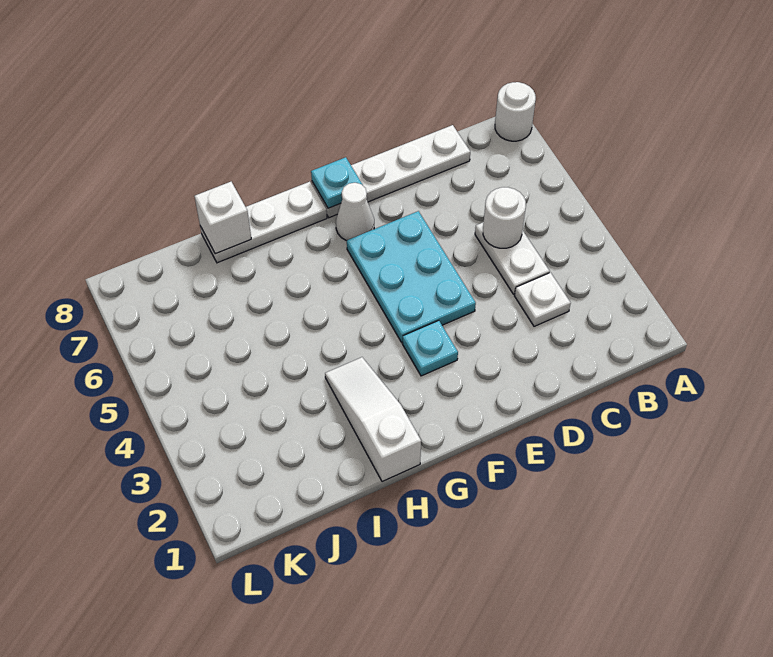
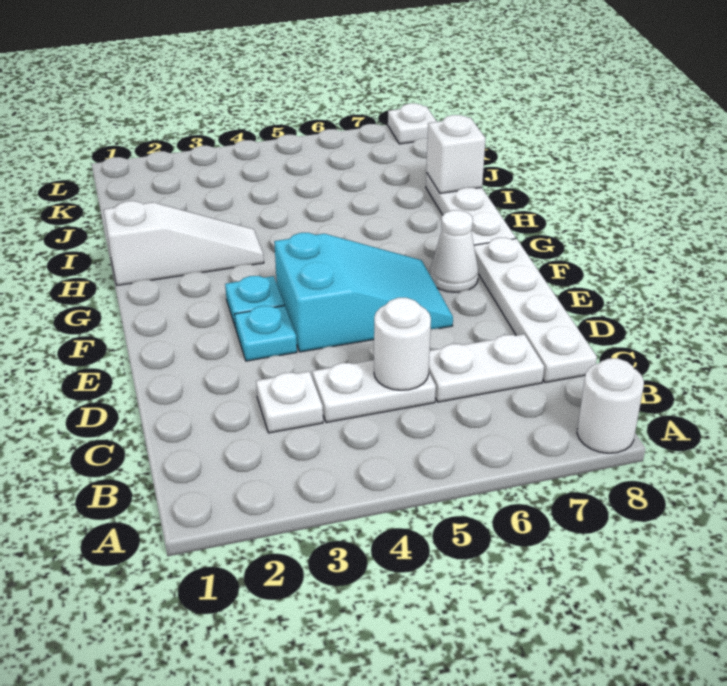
none -> white plate C6:C7 level 1
cyan plate E4:F6 level 1 -> cyan slope E4:F6 level 1 top 4
cyan plate F8 level 2 -> cyan plate E3 level 1
none -> white plate L8 level 1

